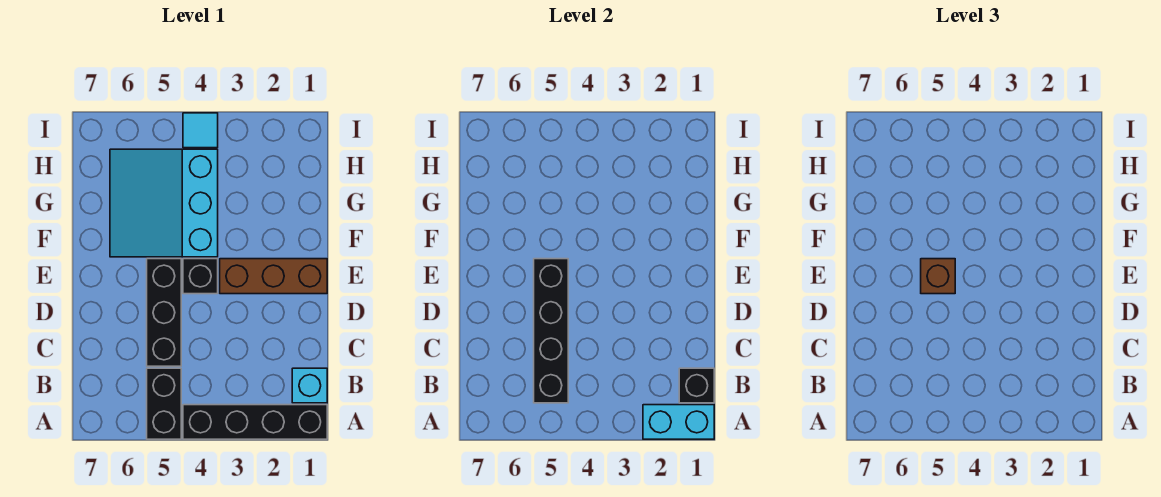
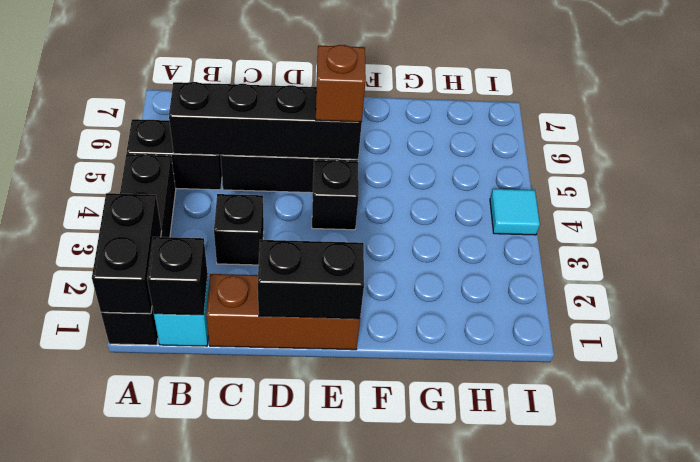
cyan brick A1:A2 level 2 -> black brick A1:A2 level 2
none -> black brick C3 level 1
none -> black brick D1:E1 level 2
brown brick E1:E3 level 1 -> brown brick C1:E1 level 1
cyan slope F4:H6 level 1 top 4 -> none

